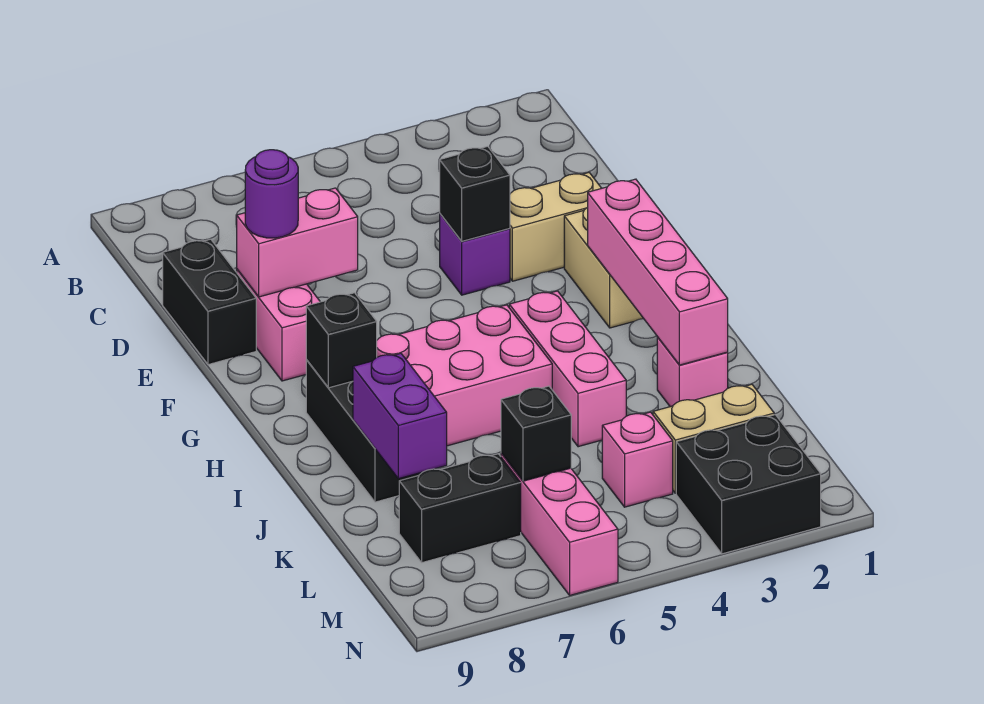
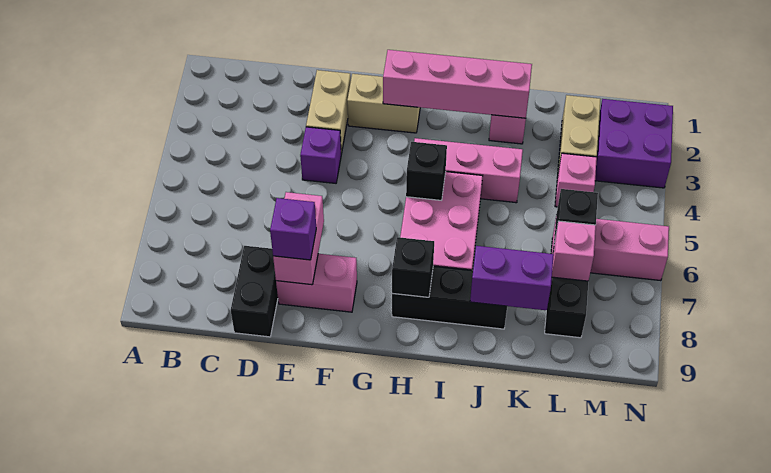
black brick D9:E9 level 1 -> black brick D8:D9 level 1
black brick E4 level 2 -> black brick H5 level 2
purple round brick E8 level 3 -> purple brick E8 level 3
none -> pink brick L7 level 2
black brick M2:N3 level 1 -> purple brick M2:N3 level 1

